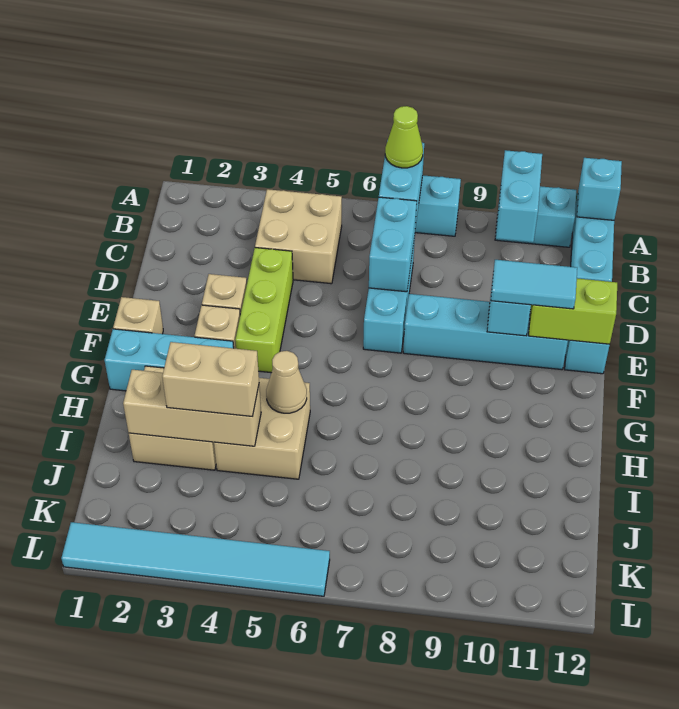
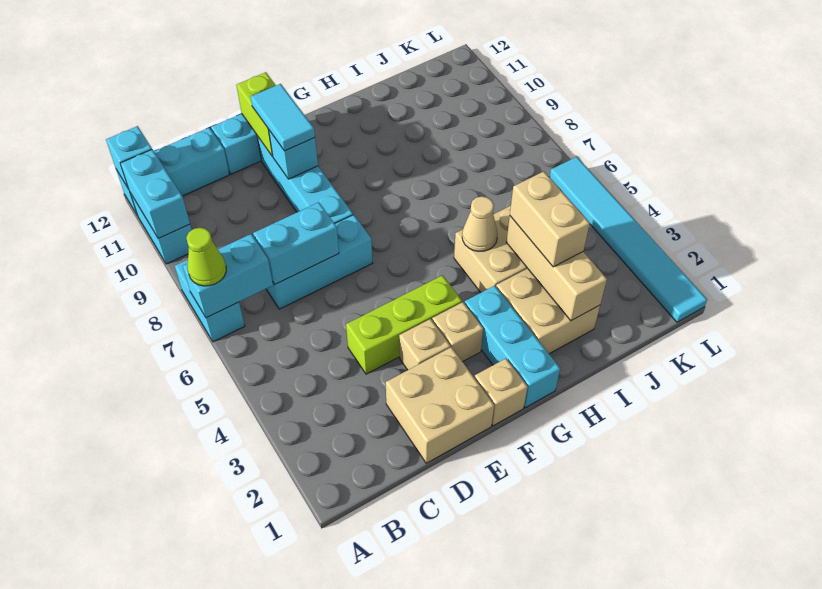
cyan brick A10:B10 level 2 -> cyan brick A10:A11 level 2
tan brick B4:C5 level 1 -> tan brick D1:E2 level 1

